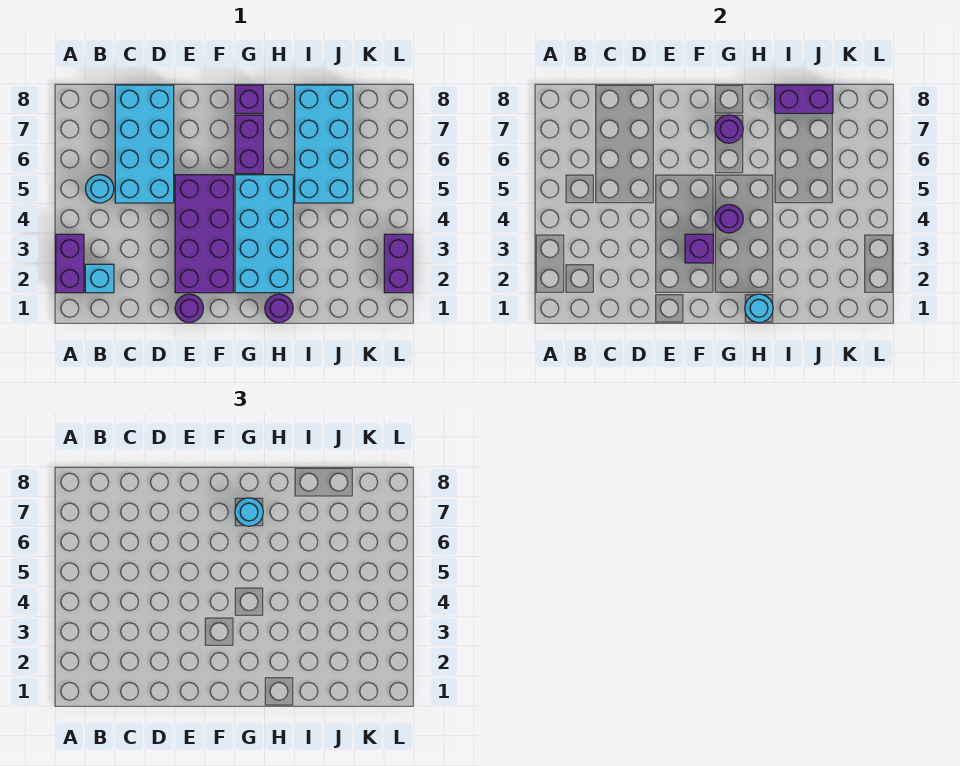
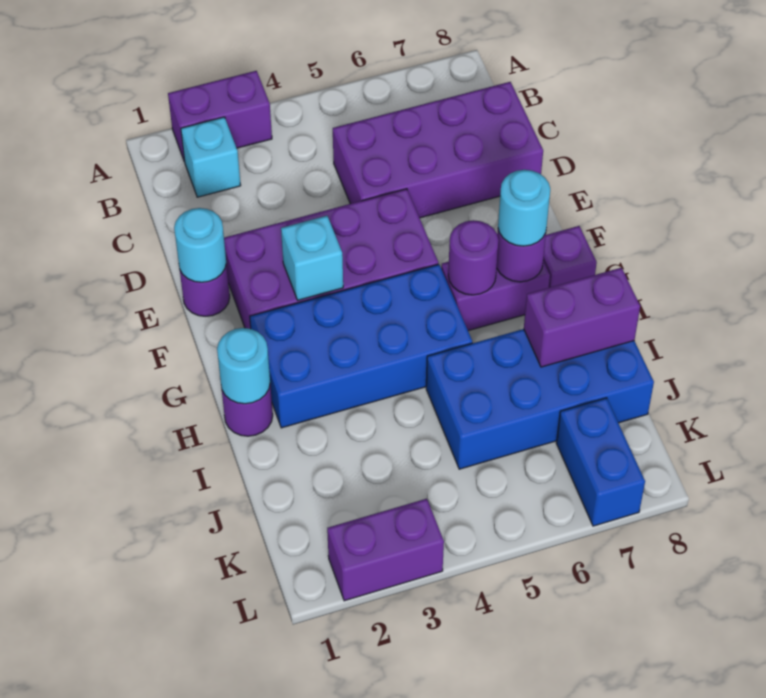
cyan round brick B5 level 1 -> cyan round brick E1 level 2
cyan brick C5:D8 level 1 -> purple brick C5:D8 level 1
purple brick F3 level 2 -> cyan brick F3 level 2
cyan brick G2:H5 level 1 -> blue brick G2:H5 level 1
purple round brick G4 level 2 -> purple round brick G6 level 2
cyan brick I5:J8 level 1 -> blue brick I5:J8 level 1
purple brick I8:J8 level 2 -> purple brick I7:I8 level 2
none -> blue brick K7:L7 level 1

